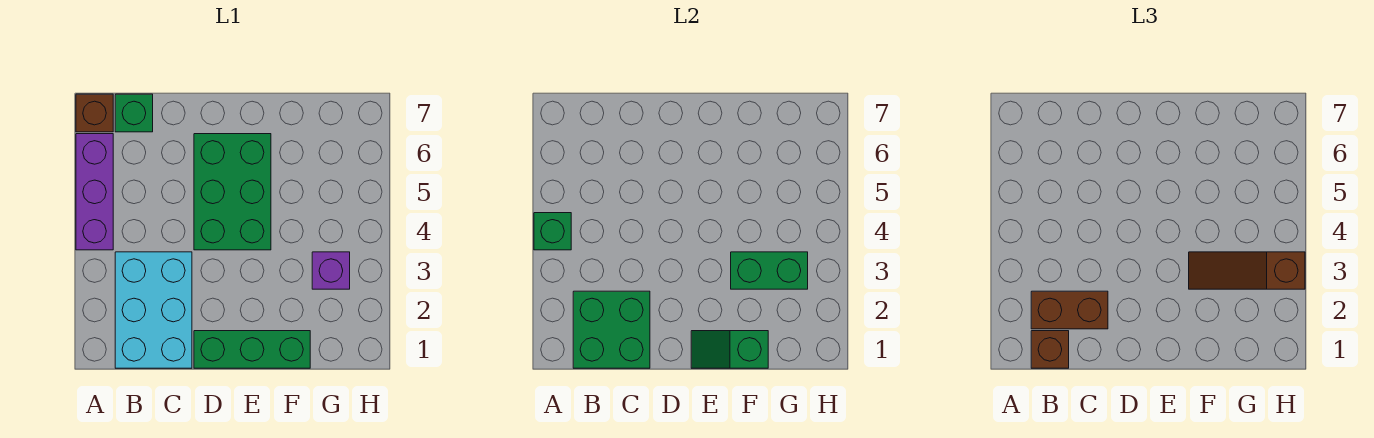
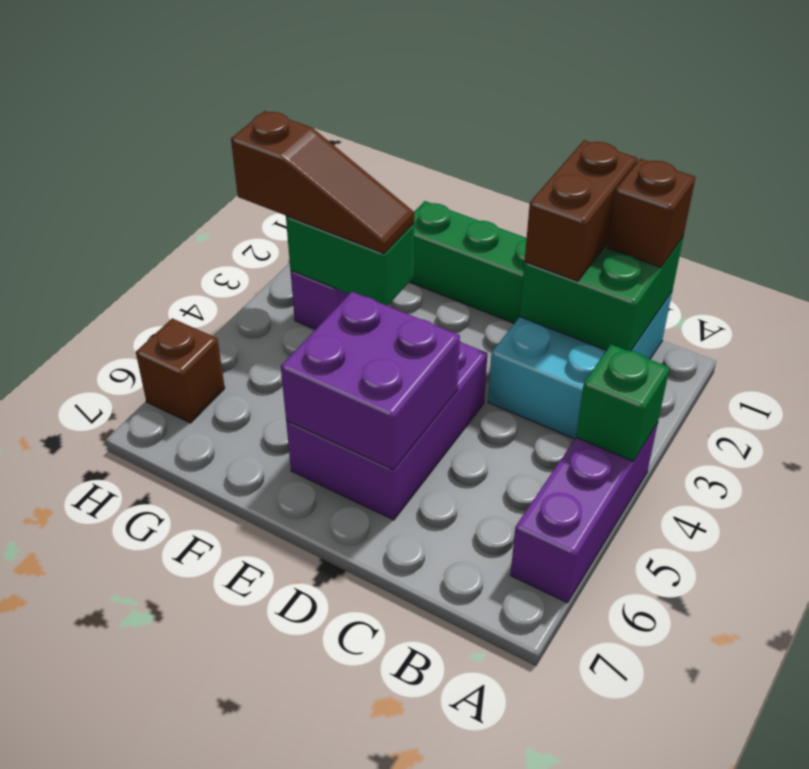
brown brick A7 level 1 -> brown brick H6 level 1
brown brick B2:C2 level 3 -> brown brick C1:C2 level 3
green brick B7 level 1 -> none
green brick D4:E6 level 1 -> purple brick D4:E6 level 1
none -> purple brick D5:E6 level 2
green slope E1:F1 level 2 top F -> none

